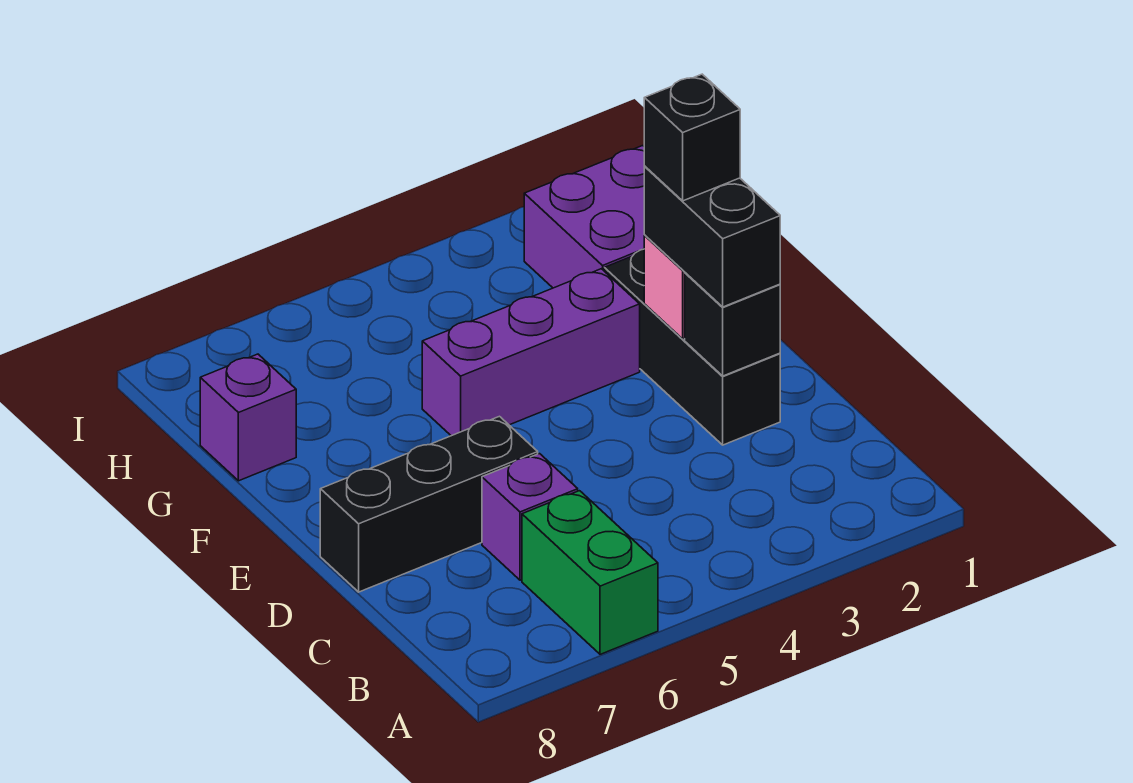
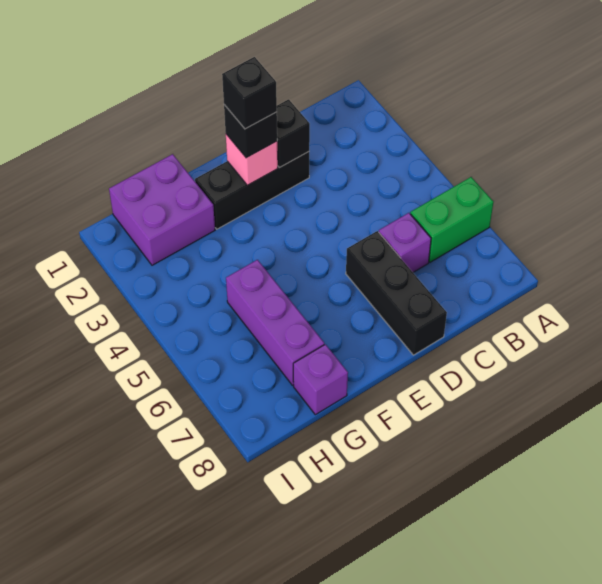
black brick D2:E2 level 3 -> black brick E2 level 3
purple brick F3:F5 level 1 -> purple brick G5:G7 level 1

